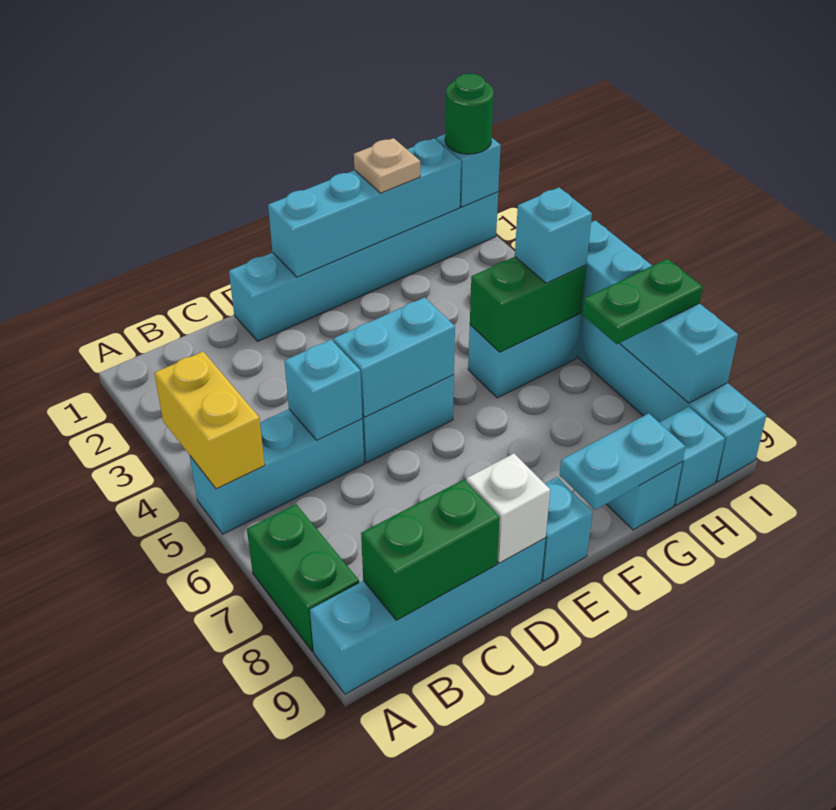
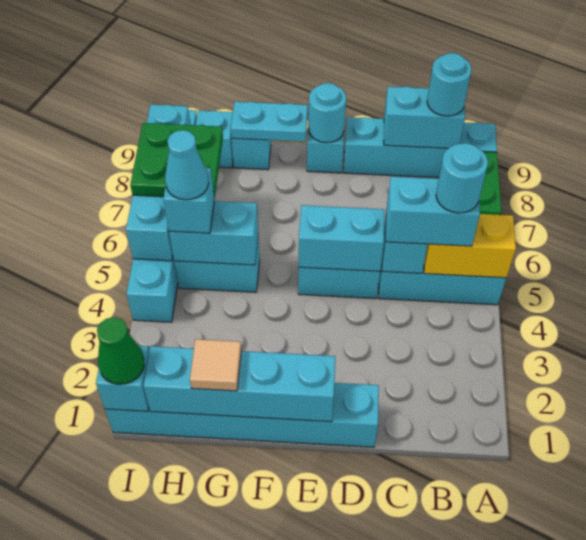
yellow brick A4:A5 level 2 -> yellow brick A5:B5 level 2
none -> cyan brick B5:C5 level 3
none -> cyan round brick B5 level 4
green brick B9:C9 level 2 -> cyan brick B9:C9 level 2
none -> cyan round brick B9 level 3
white brick D9 level 2 -> none
none -> cyan round brick E9 level 2
tan plate G1 level 3 -> tan tile G1 level 3
green brick G5:H5 level 2 -> cyan brick G5:H5 level 2
none -> cyan cone H5 level 4
green plate H7:I7 level 3 -> green plate H6:I7 level 3
green round brick I1 level 3 -> green cone I1 level 3

